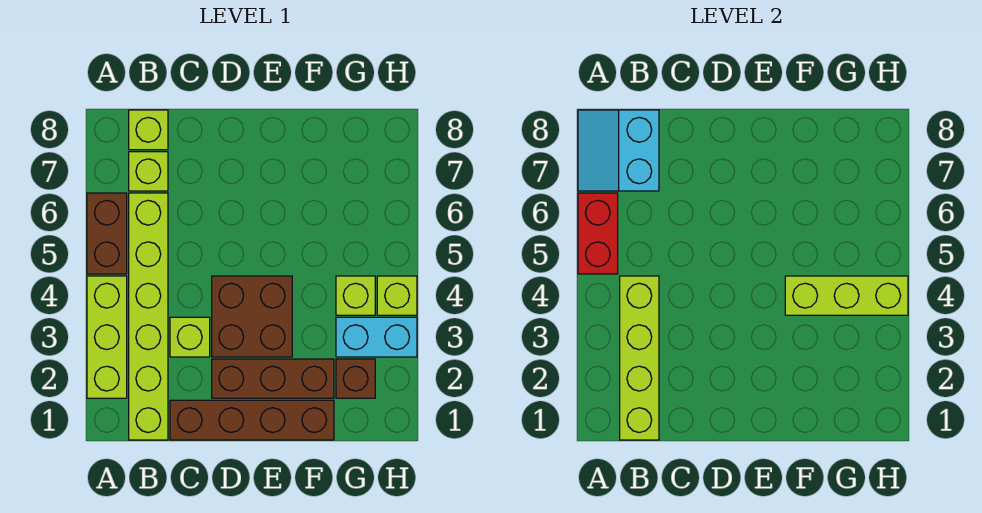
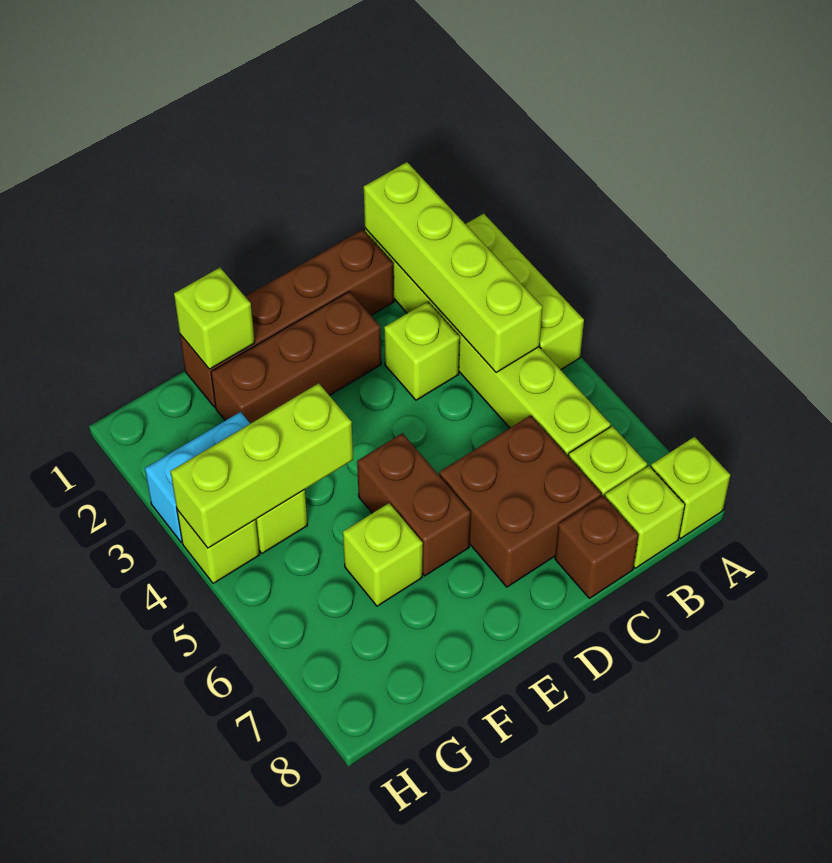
brown brick A5:A6 level 1 -> brown brick E5:E6 level 1
red brick A5:A6 level 2 -> none
cyan slope A7:B8 level 2 top B -> none
none -> lime brick A8 level 1
brown brick D3:E4 level 1 -> brown brick C6:D7 level 1
none -> lime brick F1 level 2
none -> lime brick F6 level 1
brown brick G2 level 1 -> brown brick C8 level 1

